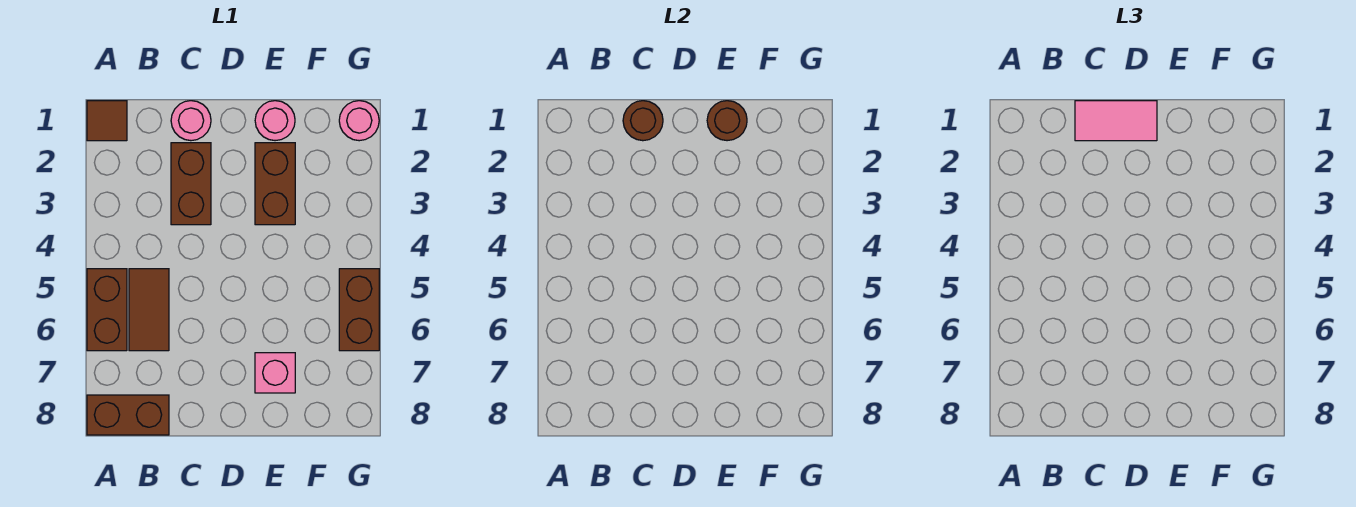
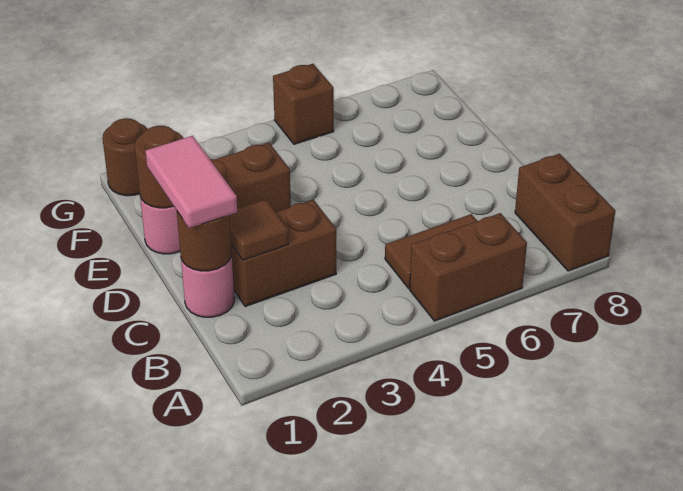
brown tile A1 level 1 -> brown tile C2 level 2
pink brick E7 level 1 -> none
pink round brick G1 level 1 -> brown round brick G1 level 1
brown brick G5:G6 level 1 -> brown brick G5 level 1

